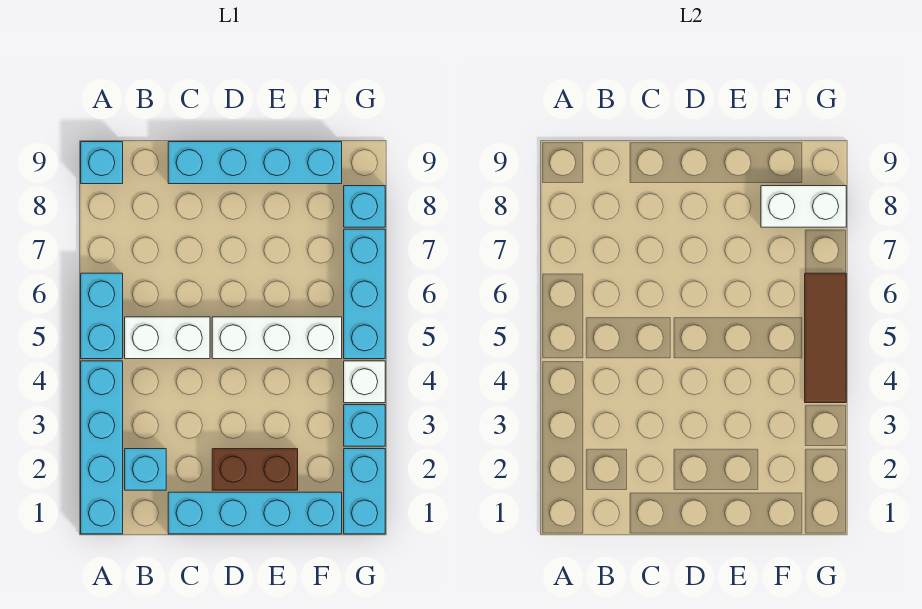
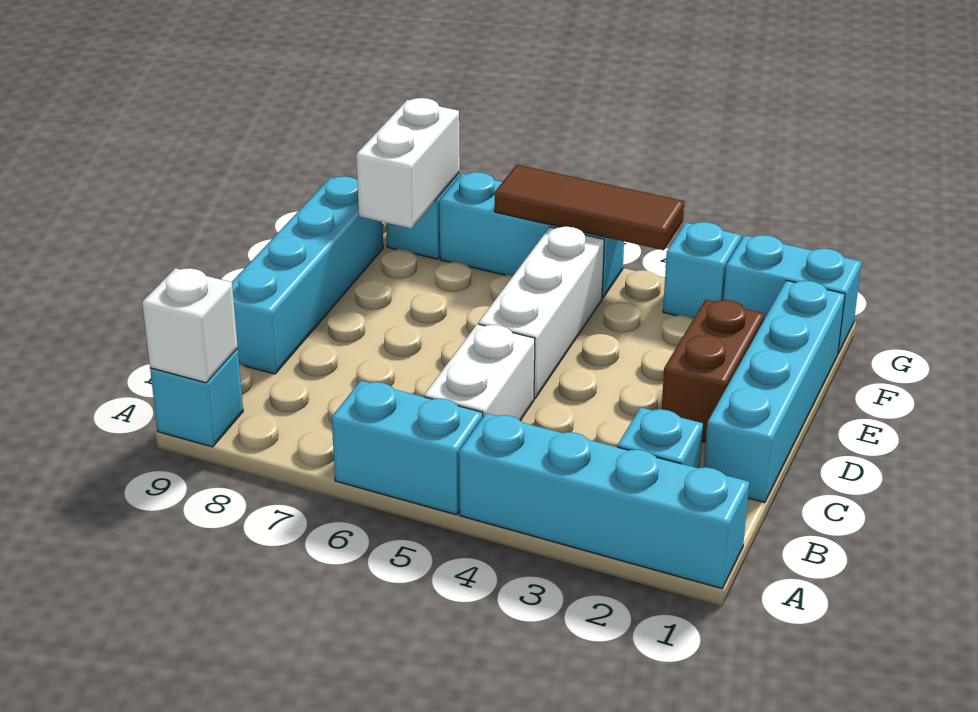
white brick G4 level 1 -> white brick A9 level 2

